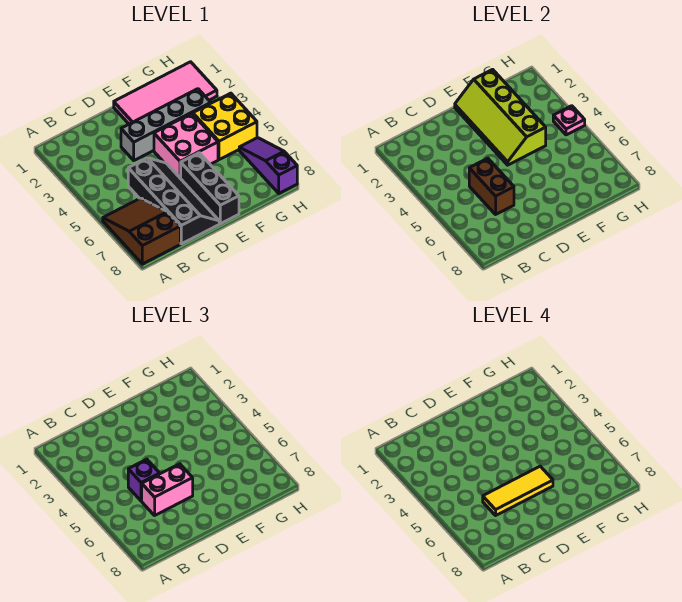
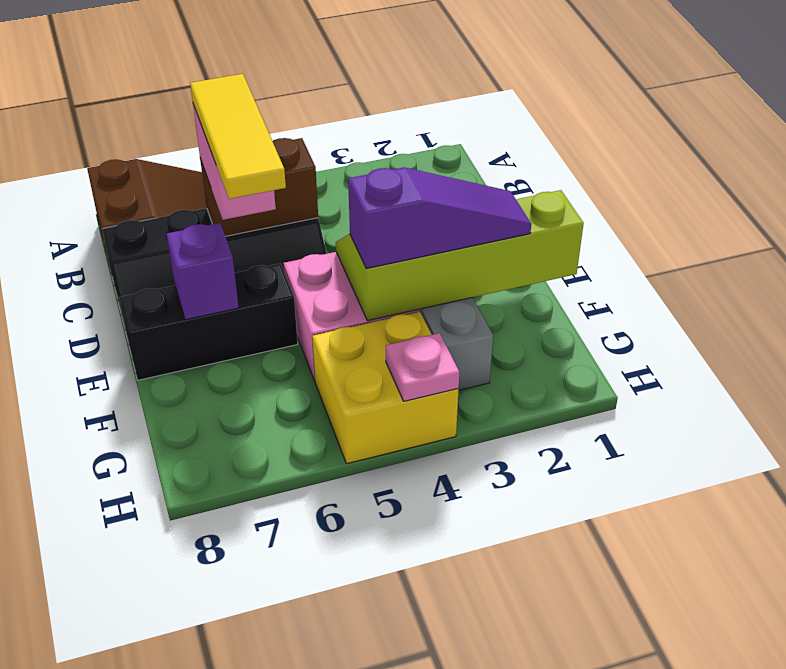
purple brick C5 level 3 -> purple brick E7 level 2
pink tile E1:H2 level 1 -> none
purple slope H6:H8 level 1 top 8 -> purple slope F2:F4 level 3 top 4

